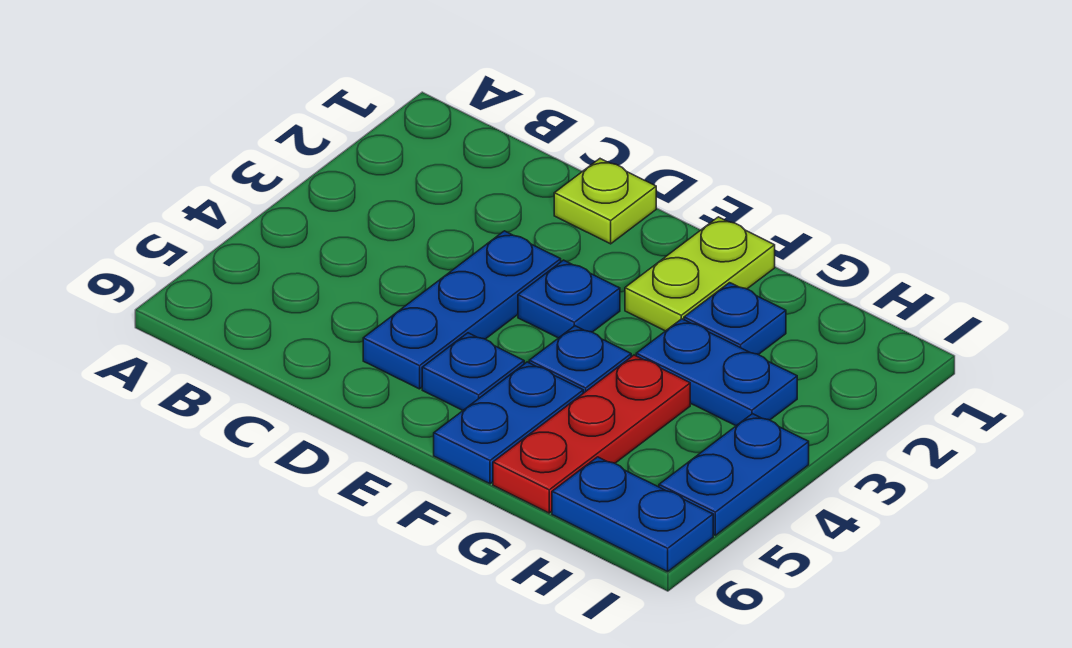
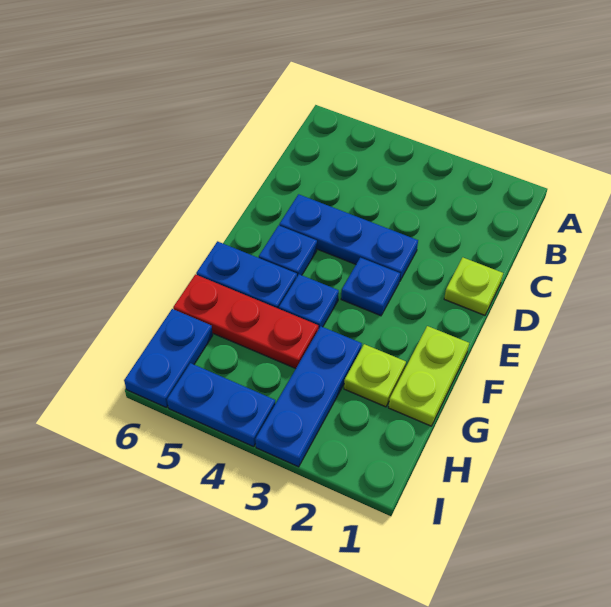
lime plate F1:F2 level 1 -> lime plate F1:G1 level 1
blue plate G2 level 1 -> lime plate G2 level 1
blue plate G3:H3 level 1 -> blue plate G3:I3 level 1

